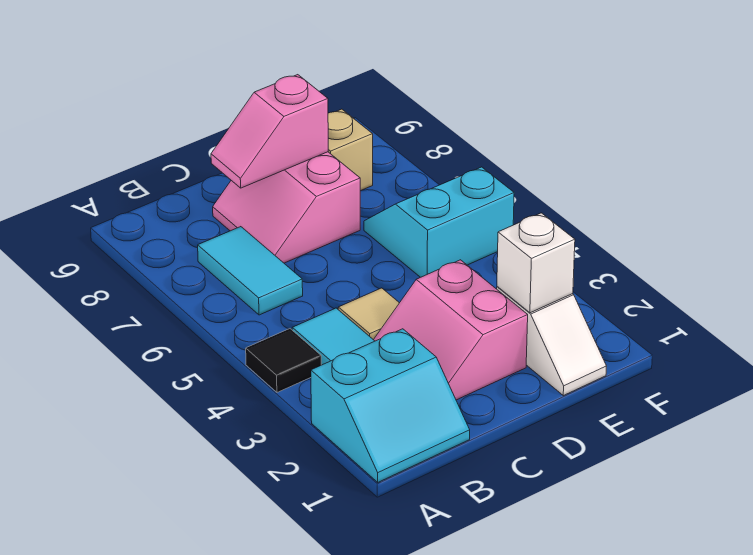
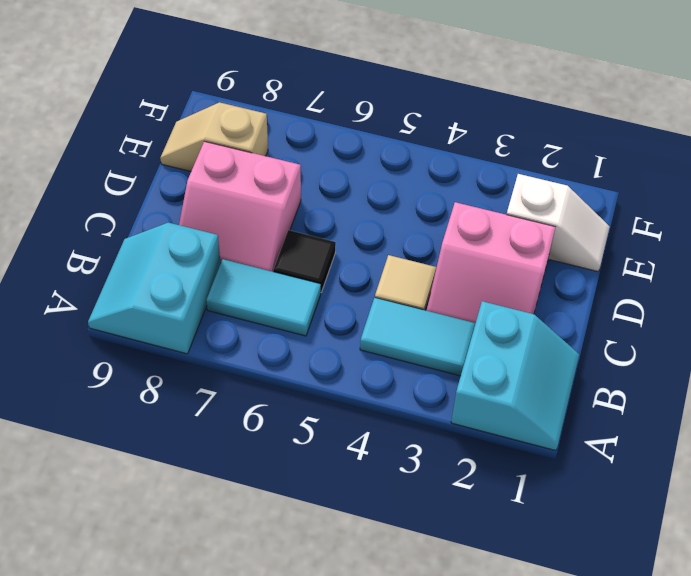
black tile A4 level 1 -> black tile C6 level 1
pink slope C8:D8 level 2 top D -> none
white brick E2 level 2 -> none
cyan slope E5:F6 level 1 top 5 -> cyan slope A8:B9 level 1 top 8

